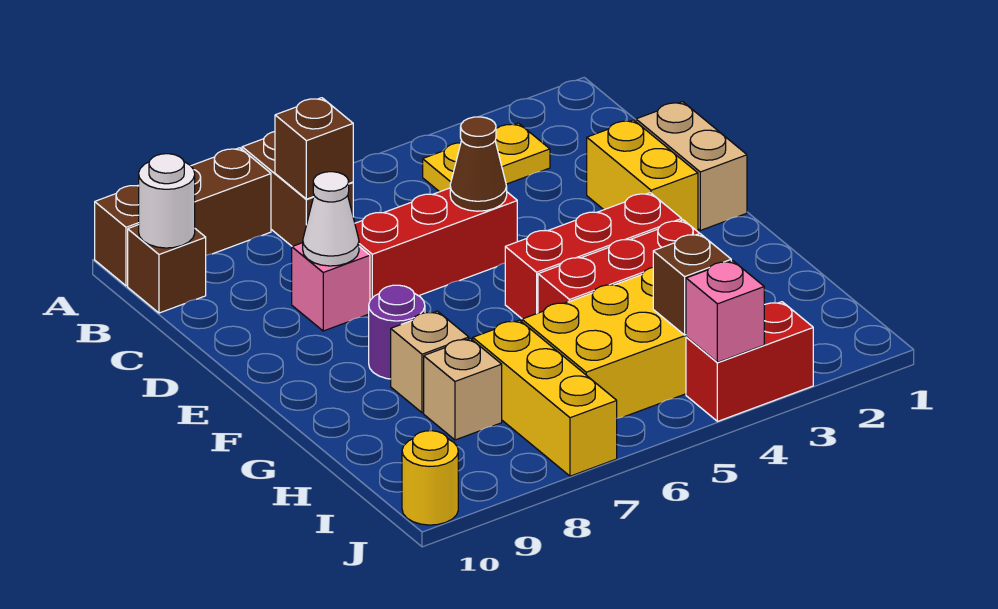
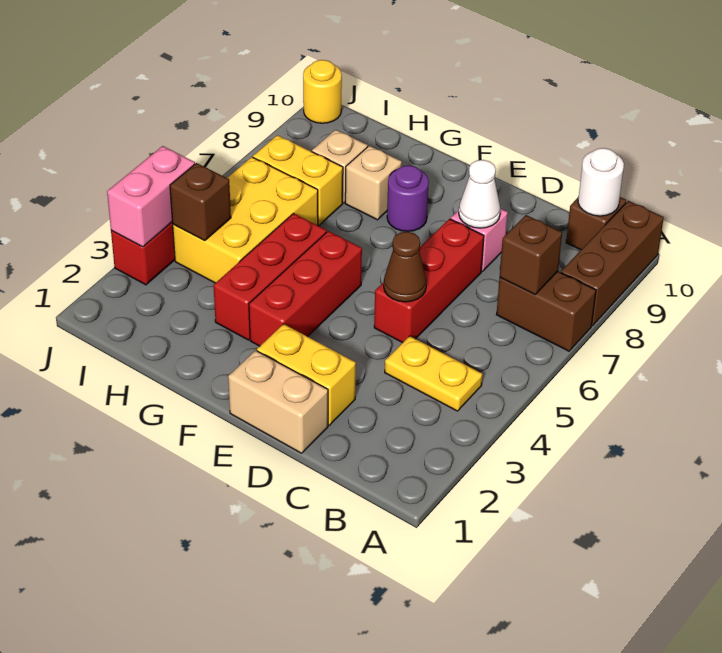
yellow plate B3:B4 level 1 -> yellow plate B4:C4 level 1
yellow brick H7:J7 level 1 -> yellow brick H7:I7 level 1
pink brick J4 level 2 -> pink brick J3:J4 level 2

